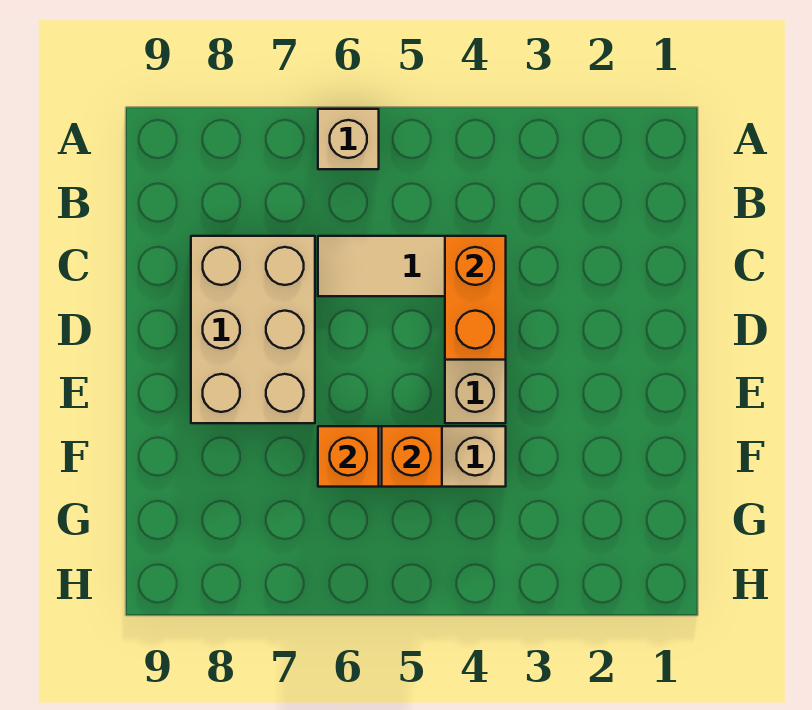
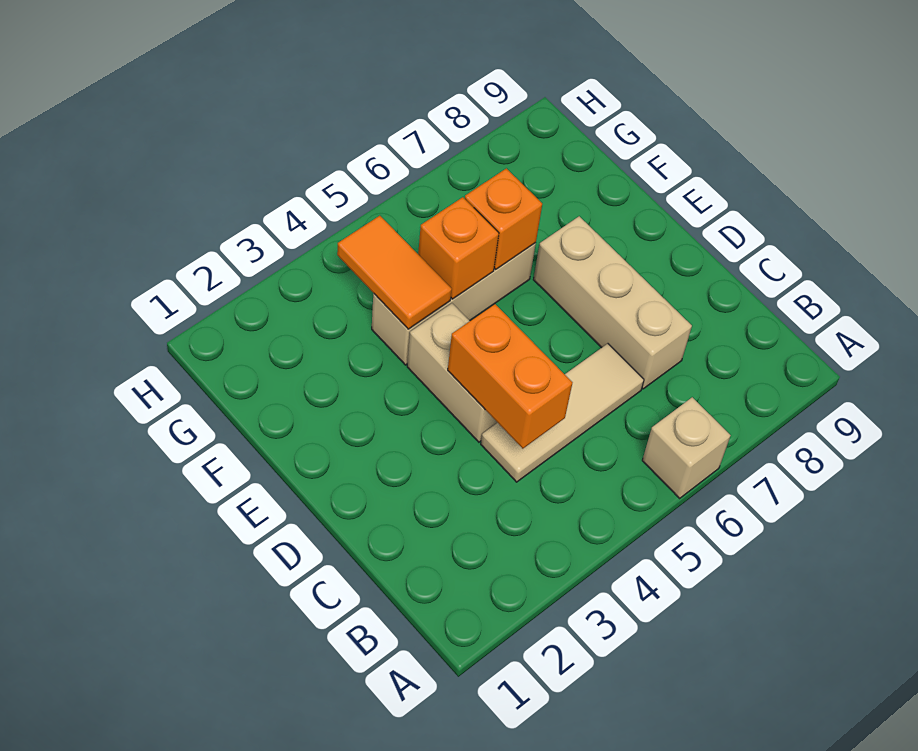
tan brick C7:E8 level 1 -> tan brick C7:E7 level 1
none -> orange tile F4:G4 level 2

